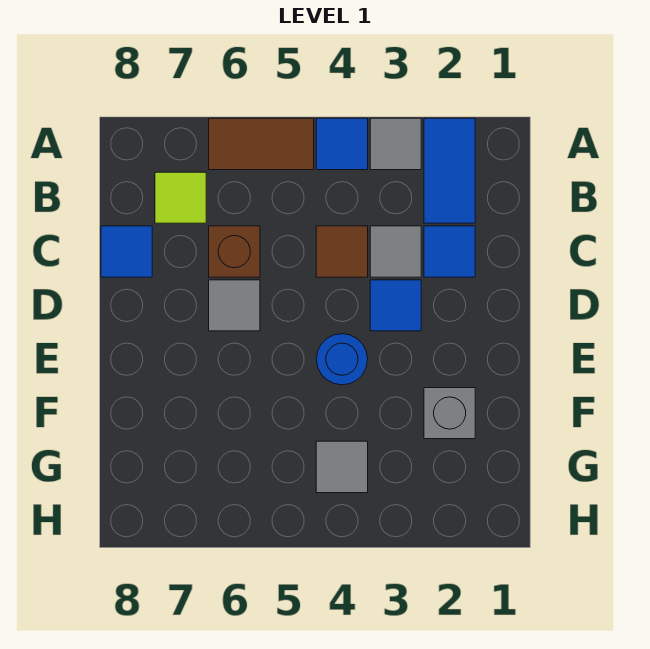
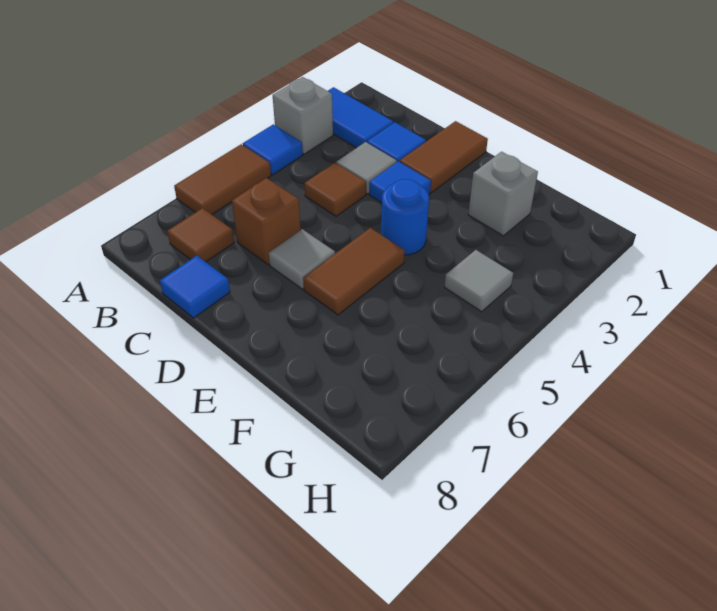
grey tile A3 level 1 -> grey brick A3 level 1
lime tile B7 level 1 -> brown tile B7 level 1
none -> brown tile D1:D2 level 1
none -> brown tile E5:E6 level 1

